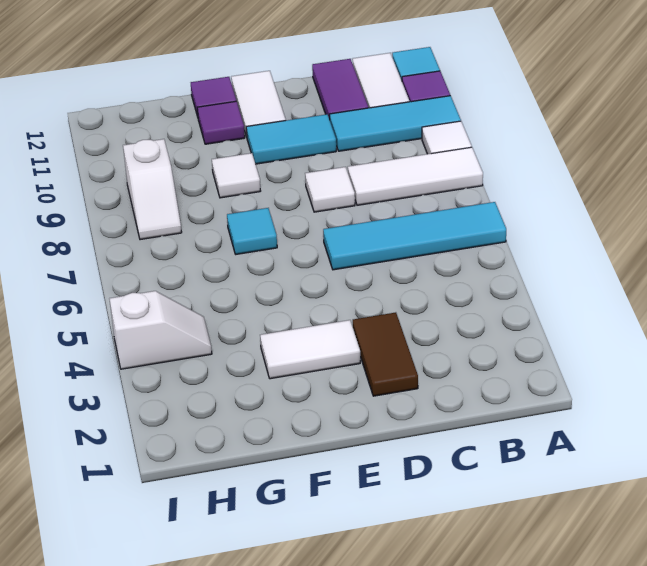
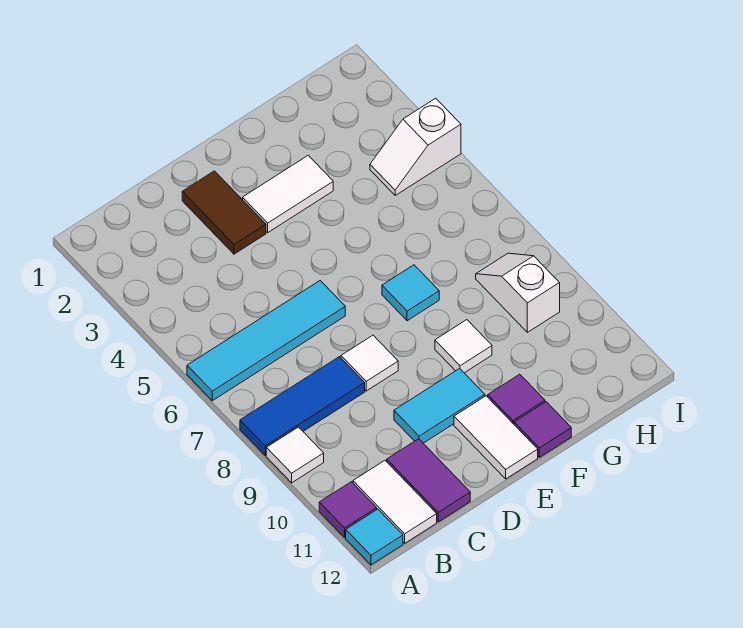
white tile A8:C8 level 1 -> blue tile A8:C8 level 1
cyan tile A10:C10 level 1 -> none

